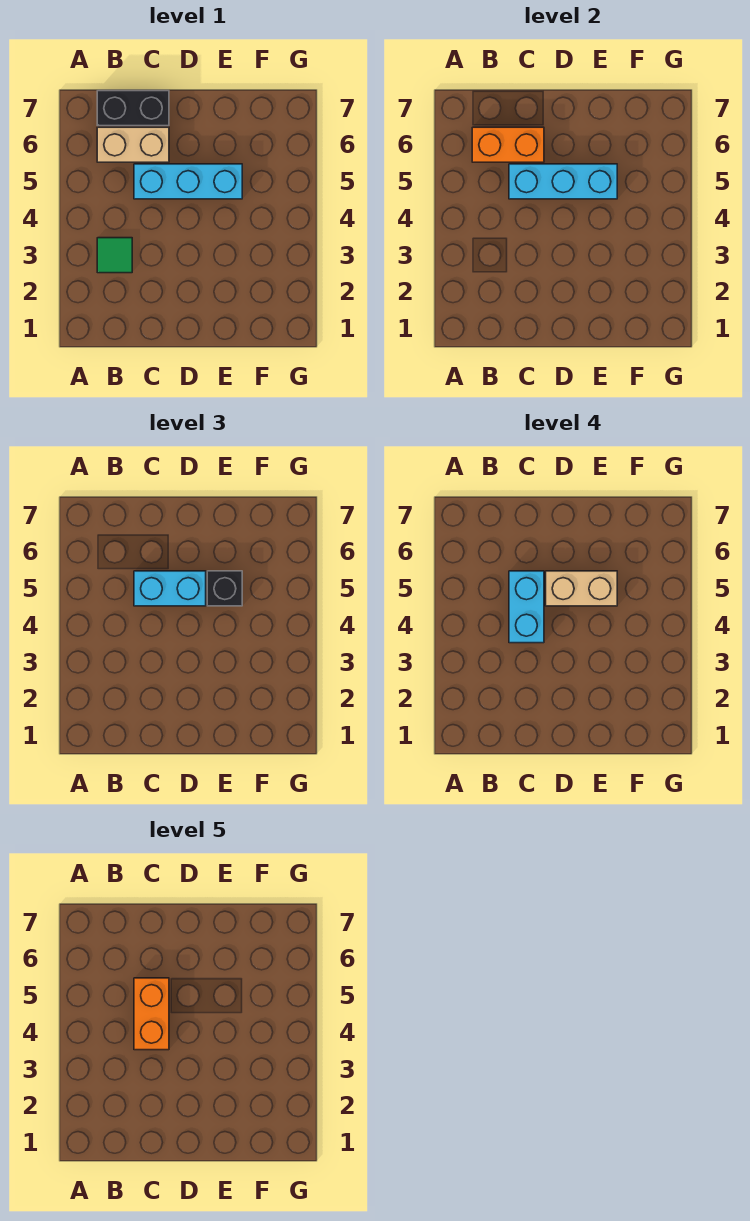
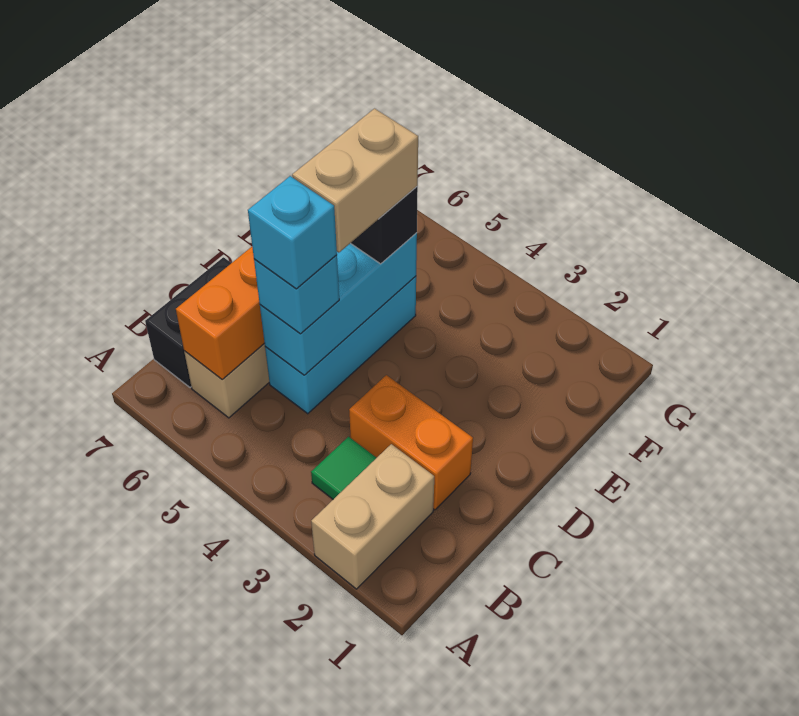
none -> tan brick A2:B2 level 1
cyan brick C4:C5 level 4 -> cyan brick C5 level 4
orange brick C4:C5 level 5 -> orange brick C2:C3 level 1
cyan brick C5:D5 level 3 -> cyan brick C5 level 3

